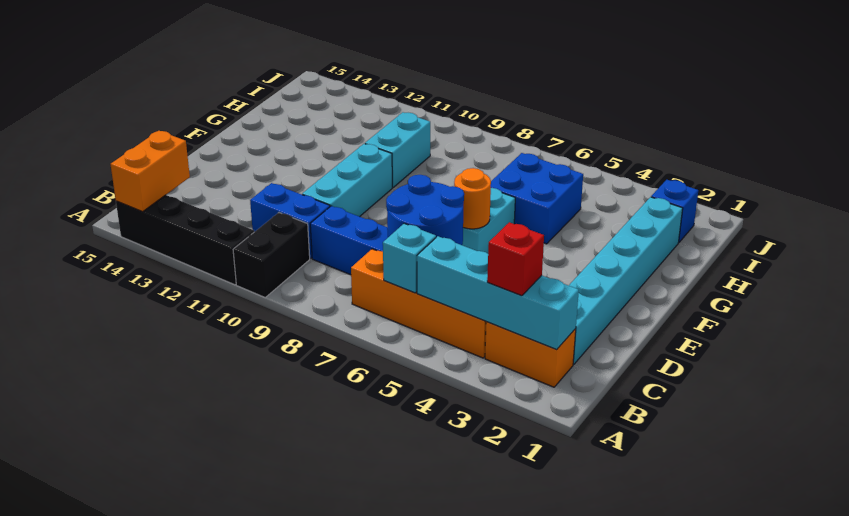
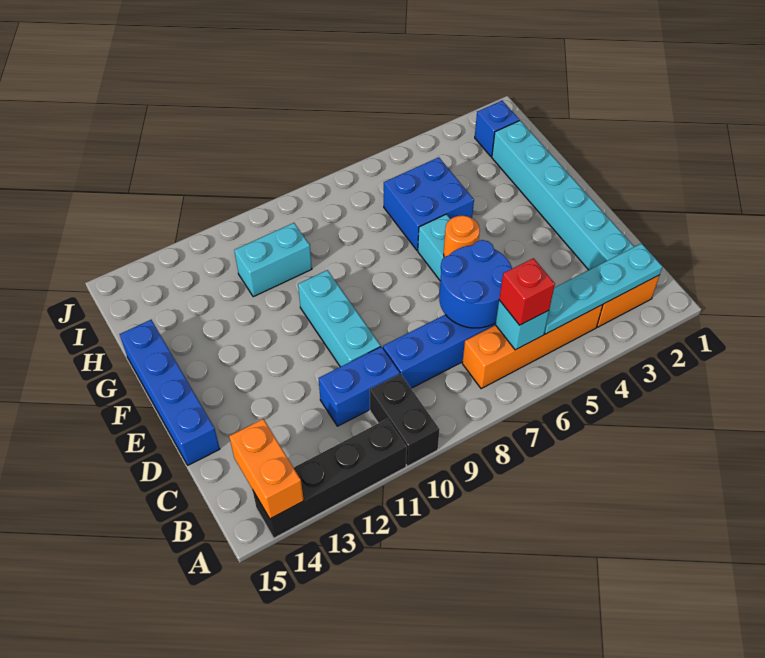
cyan brick B2:B5 level 2 -> cyan plate B2:B5 level 2
red brick B3 level 3 -> red brick B6 level 3
none -> blue brick D15:G15 level 1
cyan brick G10:H10 level 1 -> cyan brick H10:H11 level 1

